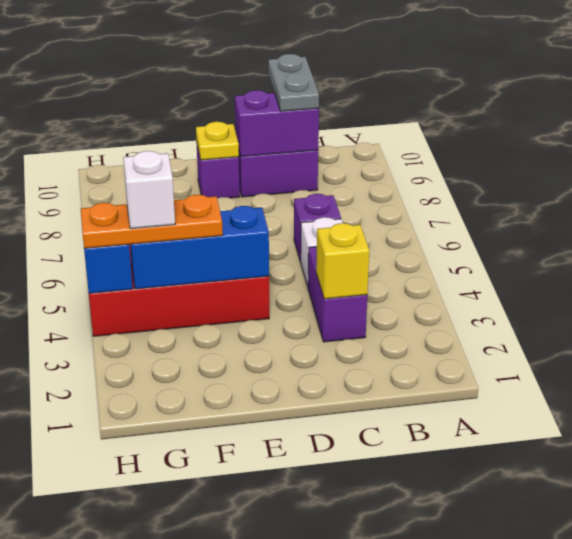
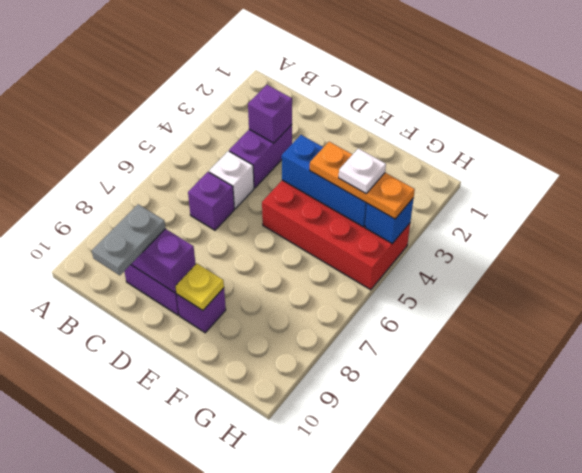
yellow brick C3 level 2 -> purple brick C3 level 2
white brick G4 level 4 -> white plate G4 level 4

